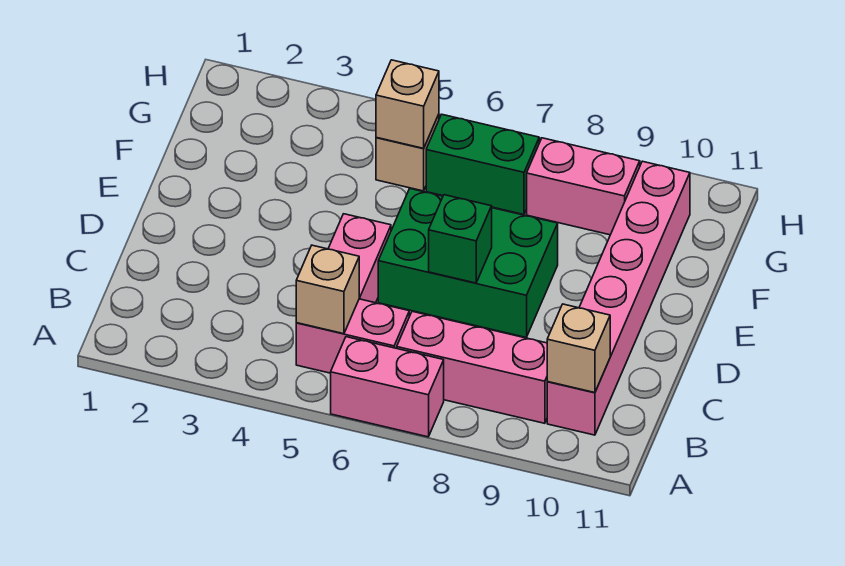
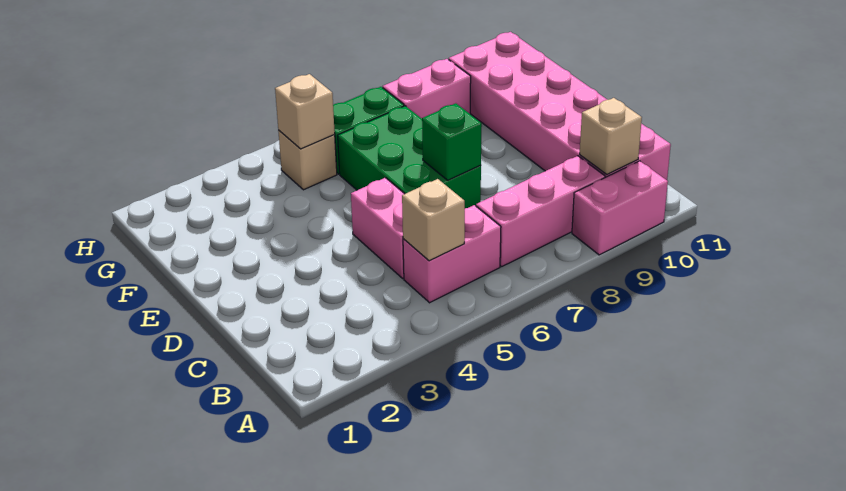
pink brick A6:A7 level 1 -> pink brick A9:A10 level 1
pink brick B10:G10 level 1 -> pink brick B10:G11 level 1
green brick D6:E8 level 1 -> green brick D6:F7 level 1

